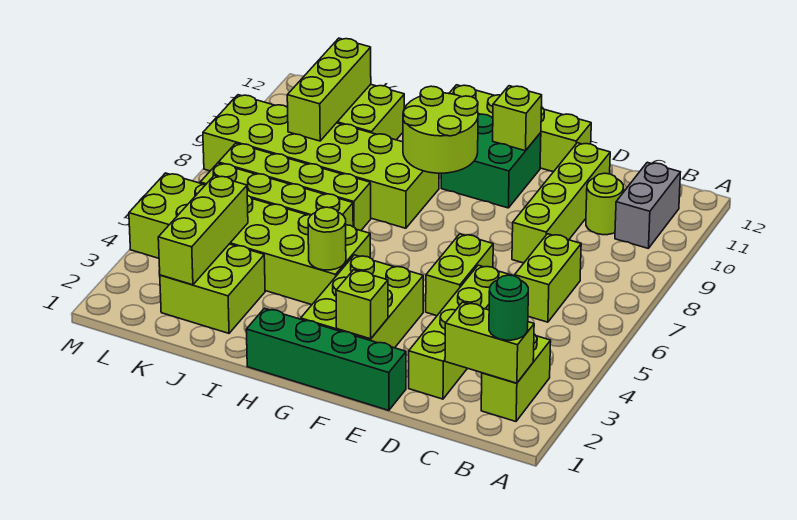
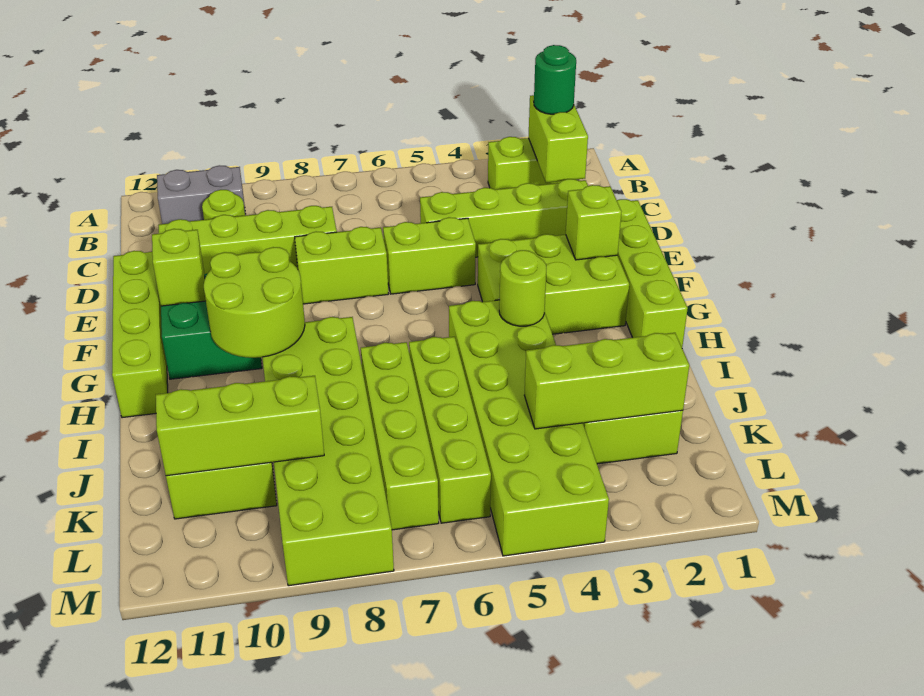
lime brick C6:C7 level 1 -> lime brick E7:E8 level 1
green brick E1:H1 level 1 -> lime brick E1:H1 level 1

